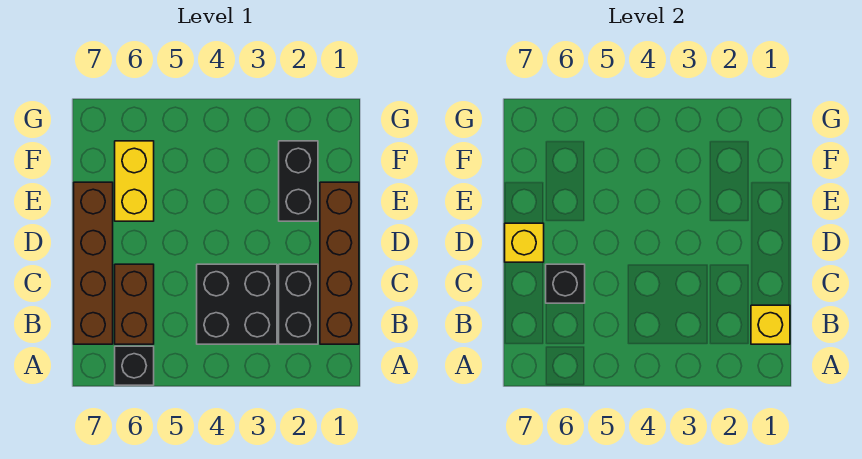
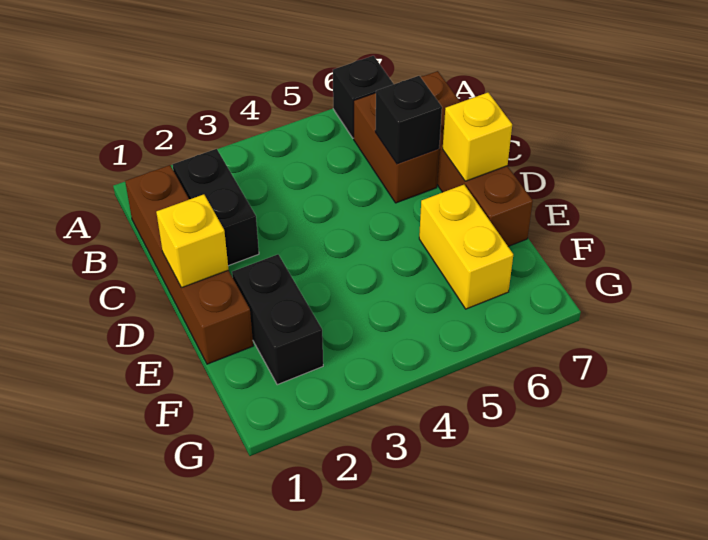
yellow brick B1 level 2 -> yellow brick D1 level 2
black brick B3:C4 level 1 -> none

